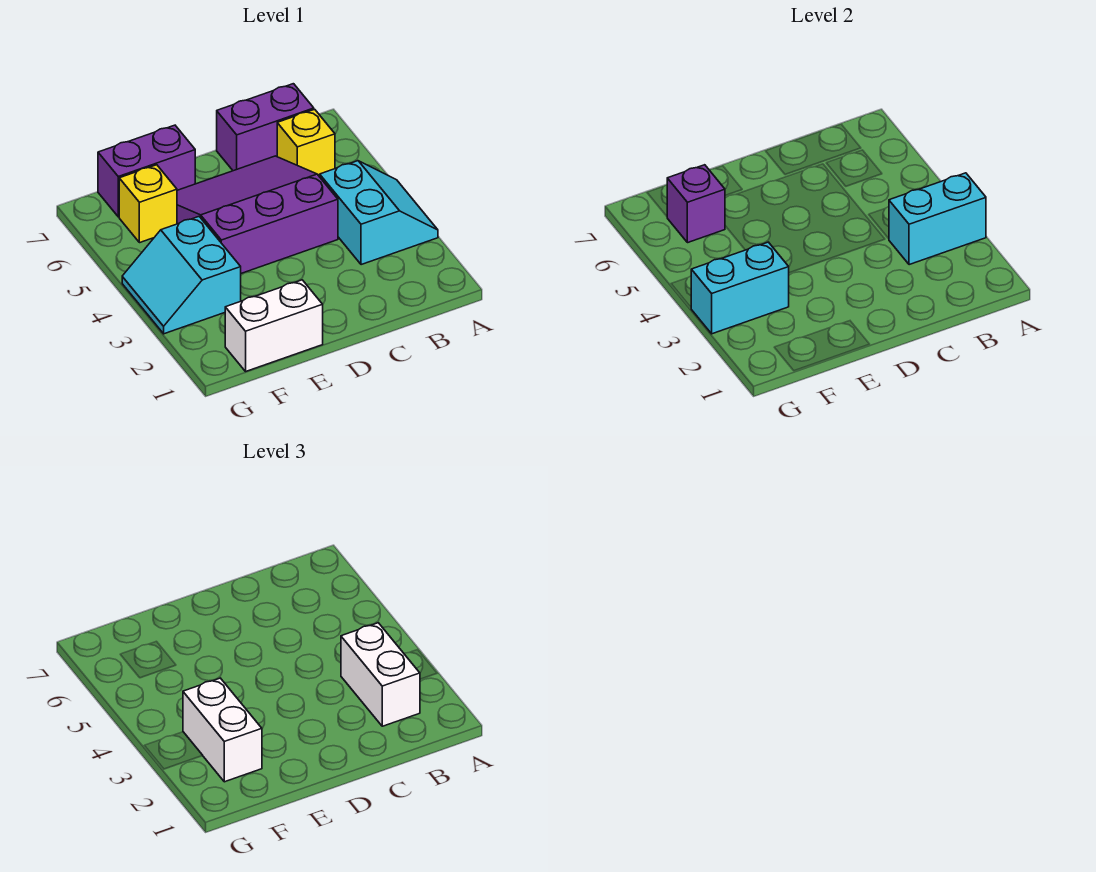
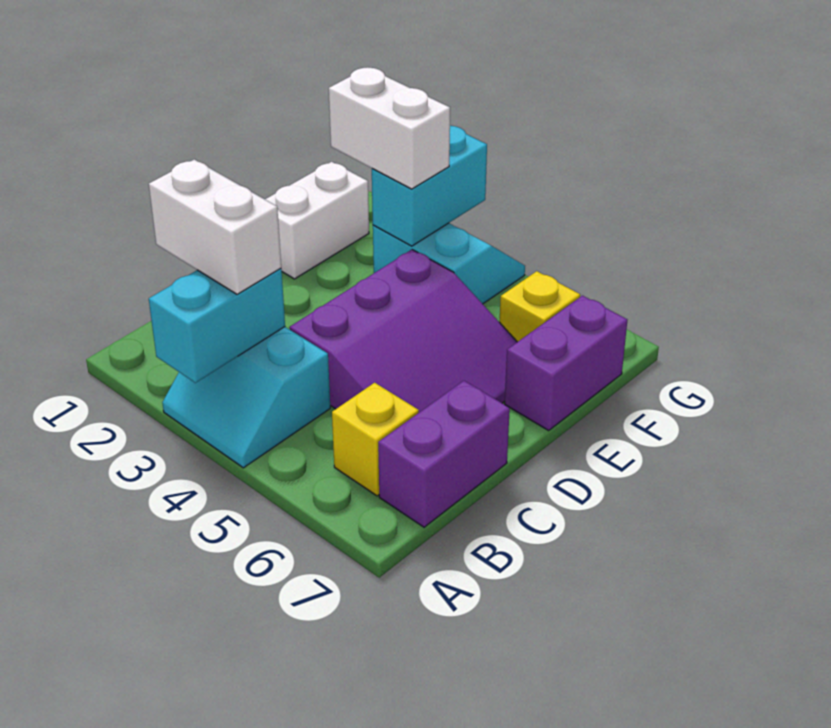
purple brick F6 level 2 -> none

